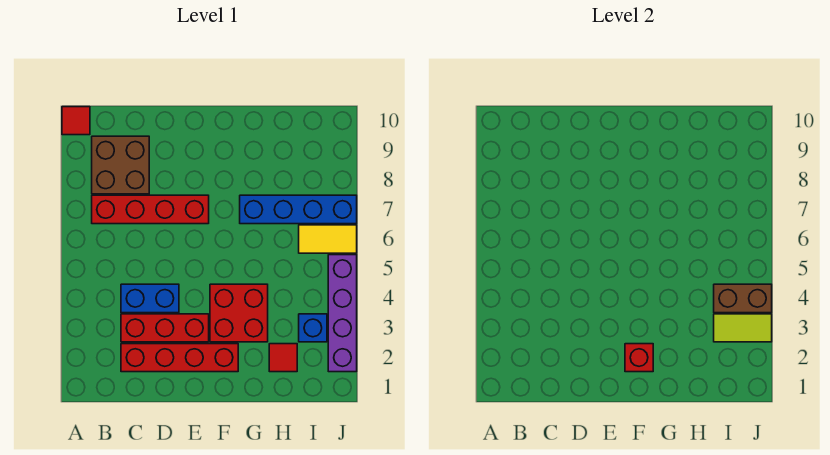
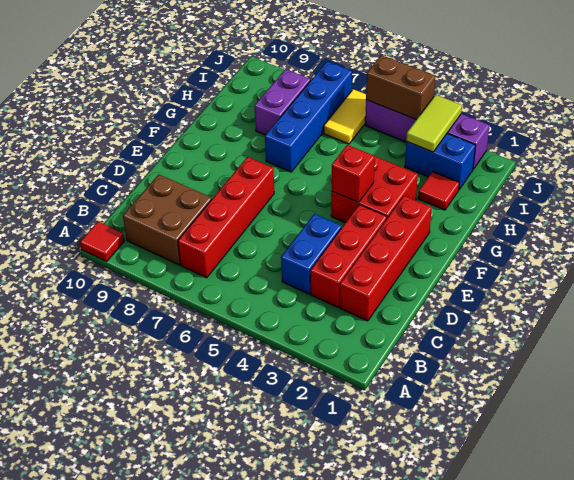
red brick F2 level 2 -> red brick F4 level 2
none -> purple brick H8:I8 level 1
blue brick I3 level 1 -> blue brick I2:I3 level 1
brown brick I4:J4 level 2 -> brown brick J4:J5 level 2

